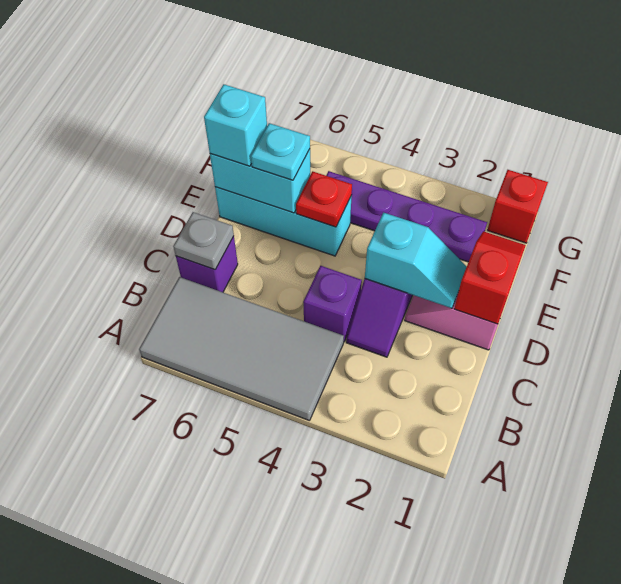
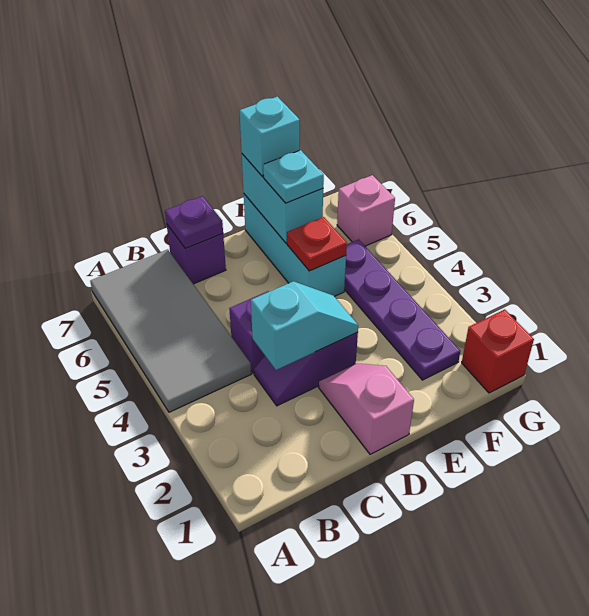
grey plate C7 level 2 -> purple plate C7 level 2
red slope D1:E1 level 2 top D -> none
cyan slope D2:D3 level 2 top 3 -> cyan slope C3:D3 level 2 top C
none -> pink brick G6 level 1

